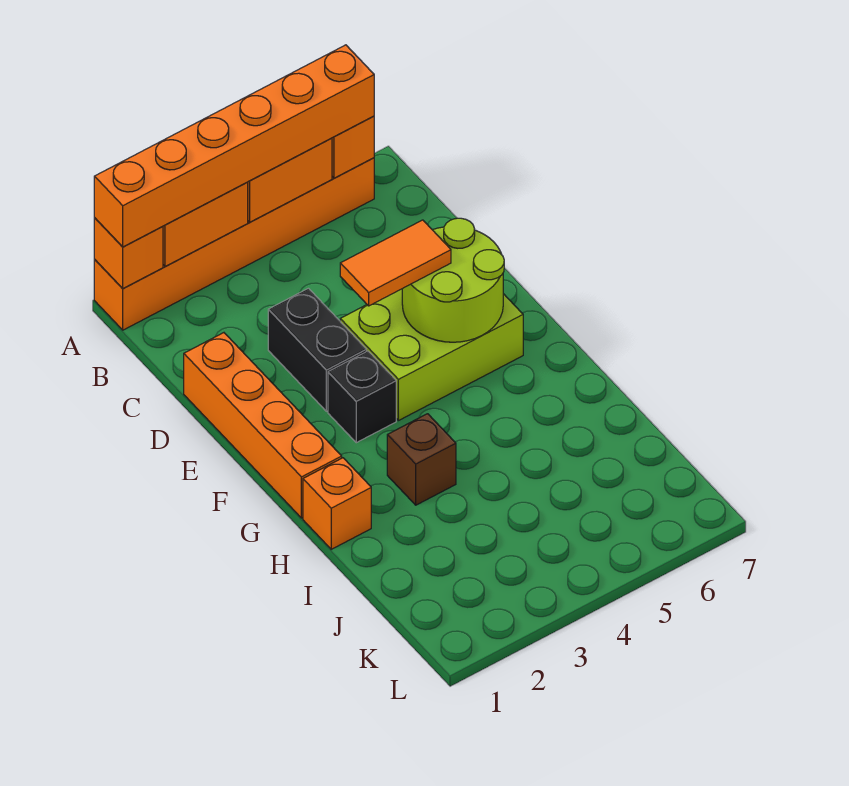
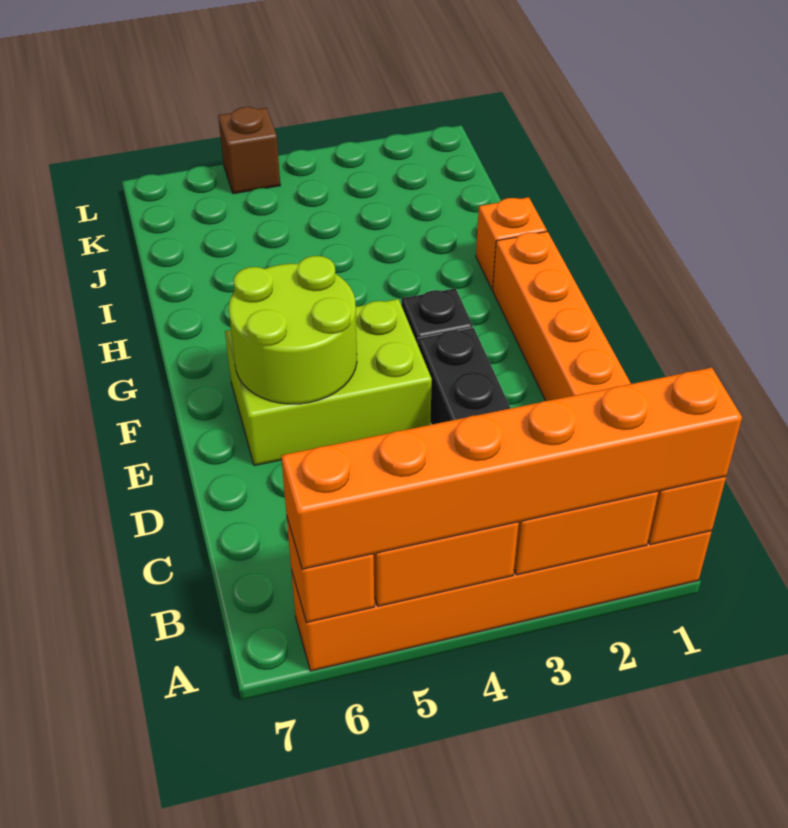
orange tile E4:E5 level 3 -> none
brown brick H3 level 1 -> brown brick L5 level 1

